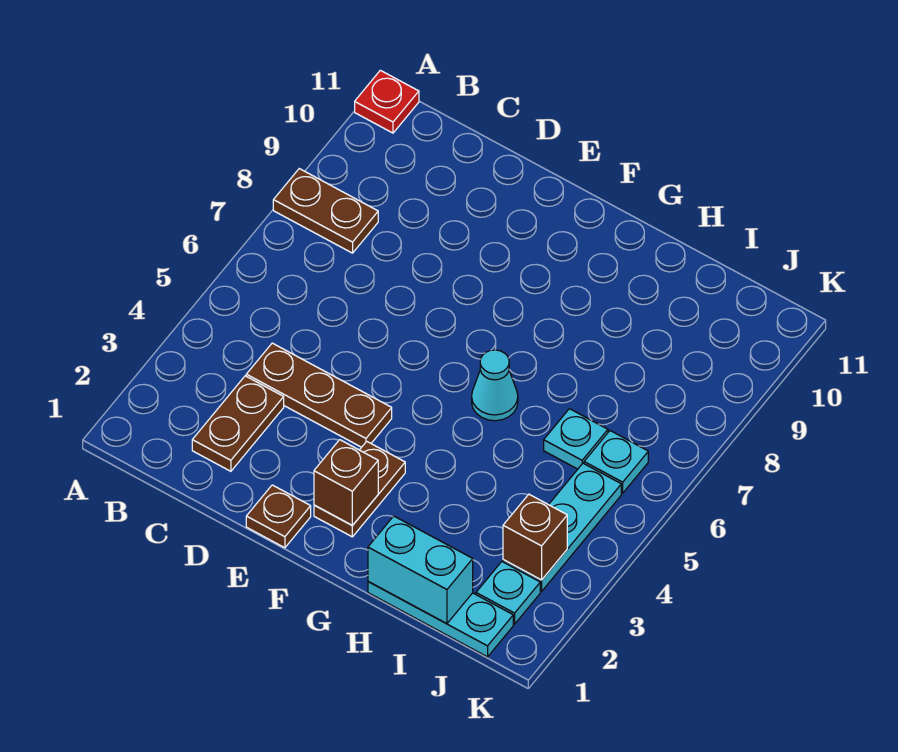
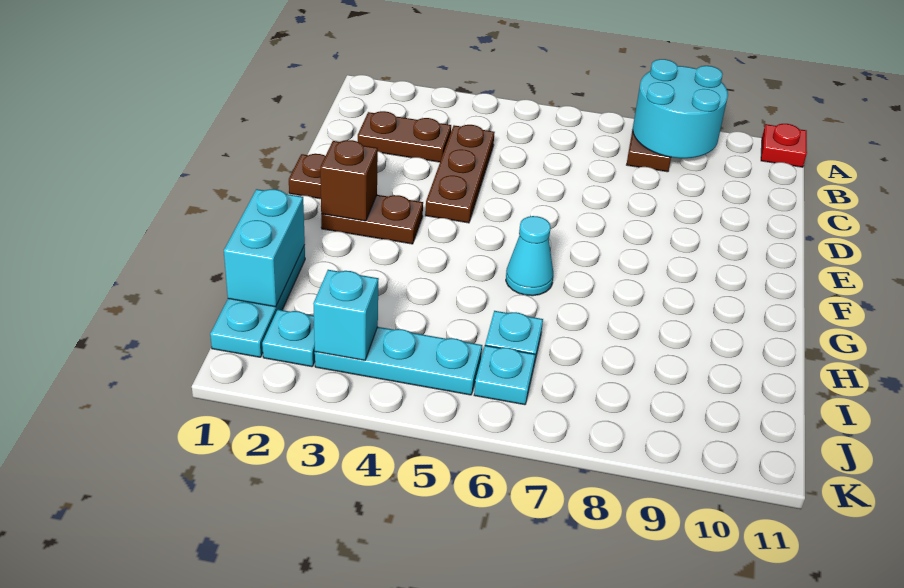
none -> cyan round brick A8:B9 level 2
brown brick J3 level 2 -> cyan brick J3 level 2

